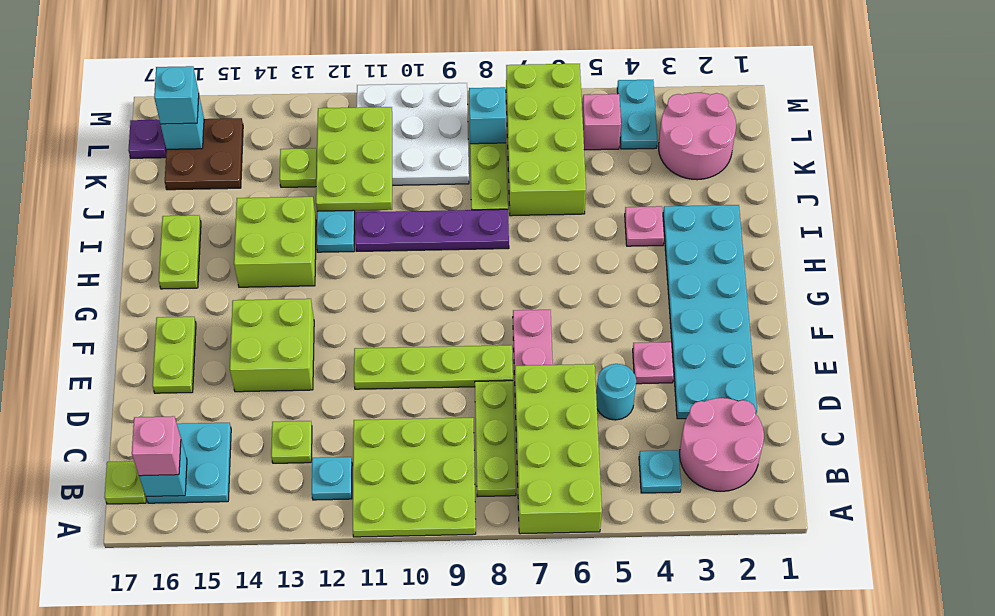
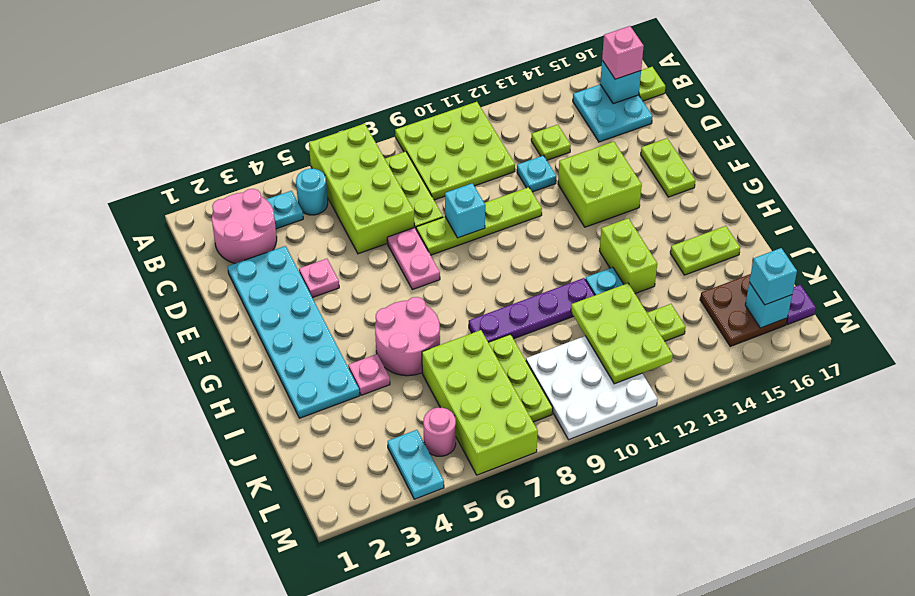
cyan plate B12 level 1 -> cyan plate D12 level 1
cyan round brick D5 level 1 -> cyan round brick B5 level 1
lime brick H13:I14 level 1 -> lime brick H13:I13 level 1
lime plate H16:I16 level 1 -> lime plate I15:I16 level 1
pink round brick K2:L3 level 1 -> pink round brick H5:I6 level 1
pink brick L5 level 1 -> pink round brick L5 level 1
cyan brick L8 level 2 -> cyan brick E9 level 2

